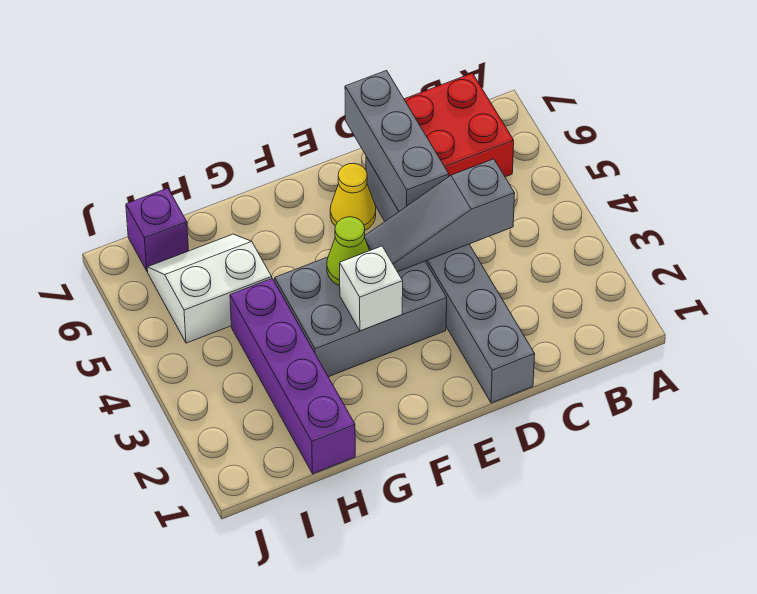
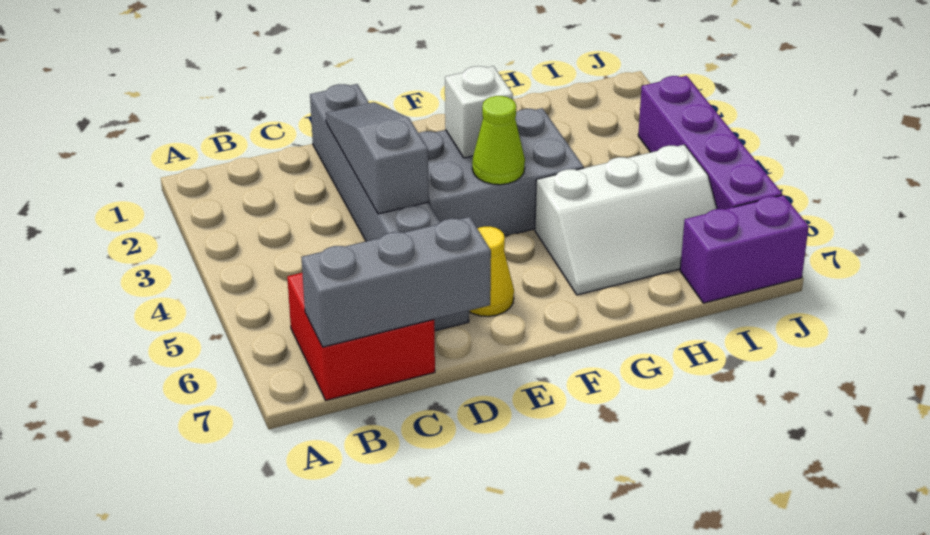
grey slope C4:E4 level 2 top C -> grey slope D2:D4 level 2 top 4
grey brick D5:D7 level 2 -> grey brick B7:D7 level 2
purple brick H1:H4 level 1 -> purple brick J3:J6 level 1
white slope H5:I6 level 1 top 5 -> white slope G5:I6 level 1 top 5
purple brick I7 level 1 -> purple brick I7:J7 level 1

